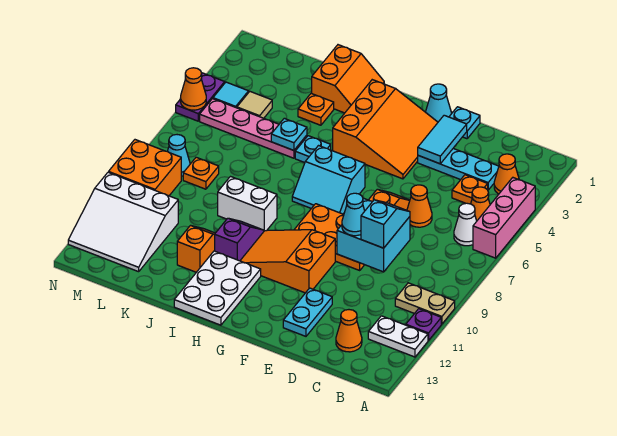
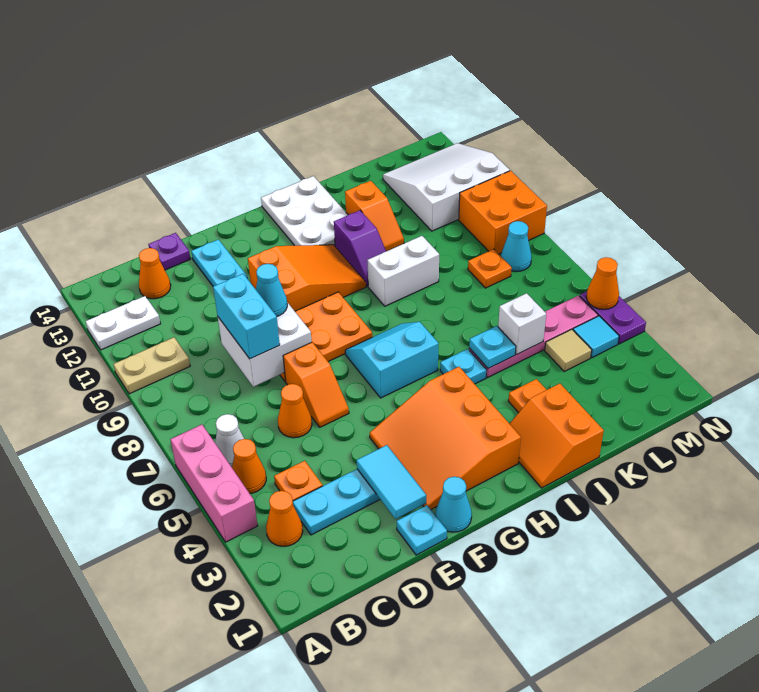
purple plate A11 level 1 -> purple plate D14 level 1
cyan brick D8:E9 level 2 -> white brick D8:E9 level 2
cyan slope D8:D9 level 3 top 9 -> cyan brick D8:D9 level 3
none -> white brick K5 level 2

